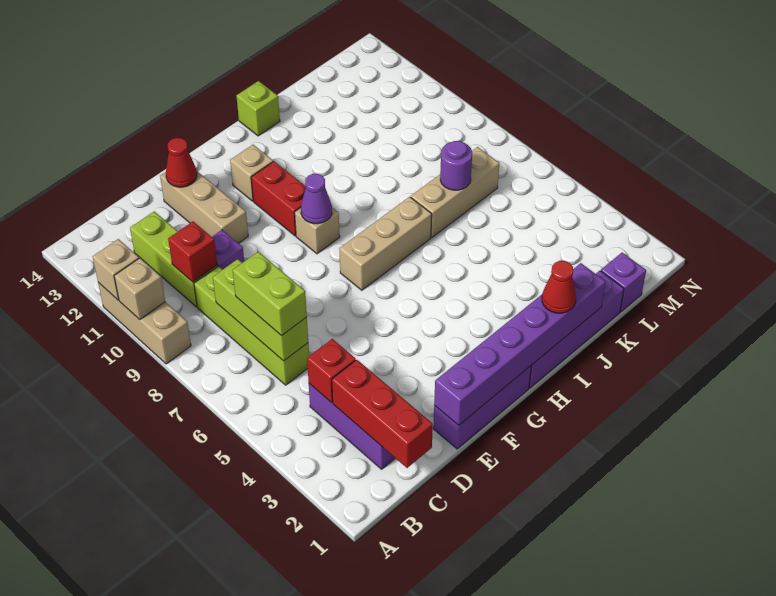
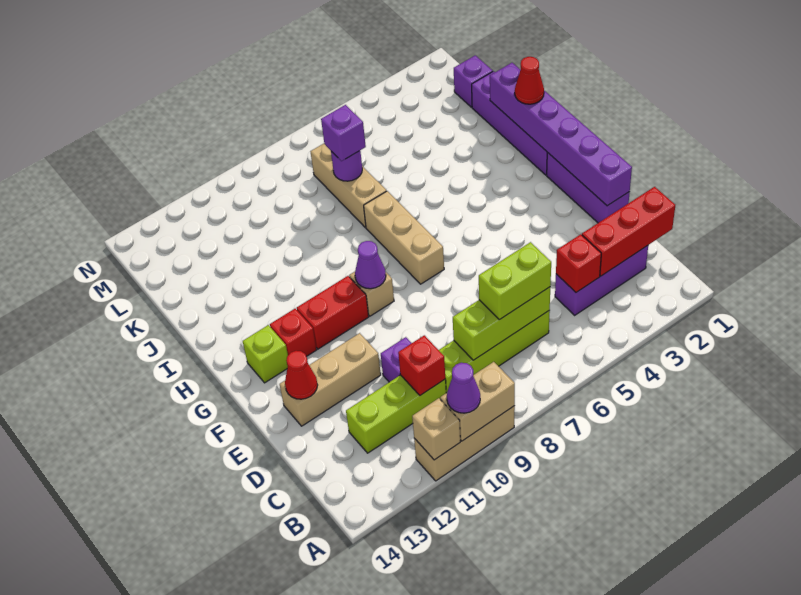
tan brick A10 level 2 -> tan brick A9:A10 level 2
none -> purple cone A10 level 3
tan brick G12 level 1 -> red brick G12 level 1
lime brick I14 level 1 -> lime brick G13 level 1
none -> purple brick K7 level 3

